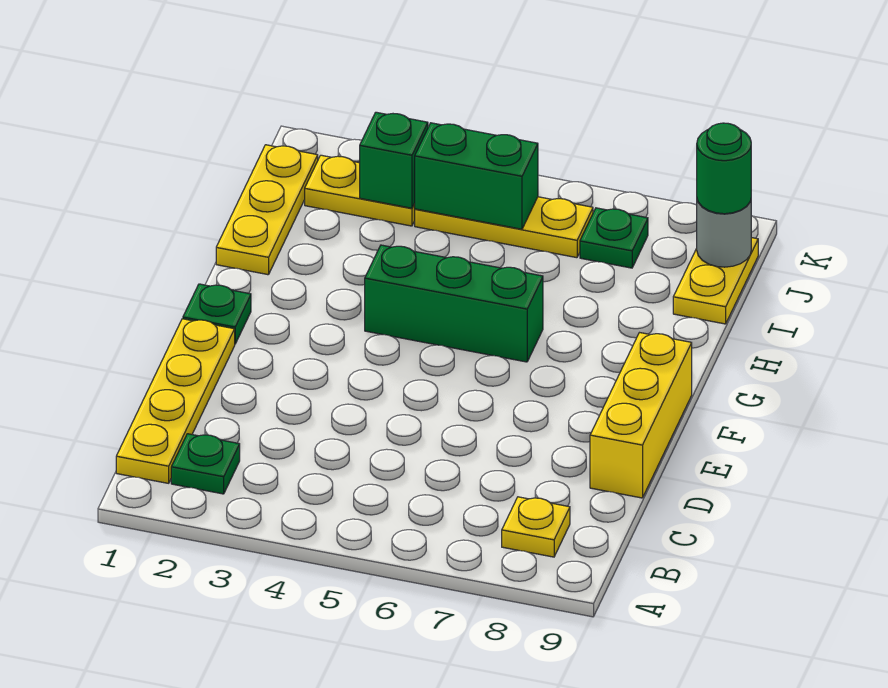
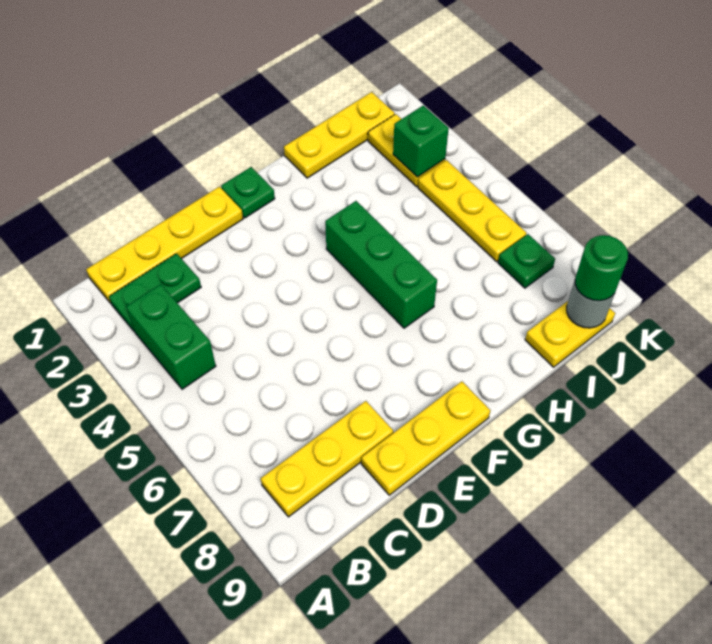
green plate B2 level 1 -> green plate B2:C2 level 1
yellow plate B8 level 1 -> yellow plate B8:D8 level 1
yellow brick D9:F9 level 1 -> yellow plate D9:F9 level 1
green brick J4:J5 level 2 -> green brick B3:B4 level 1

